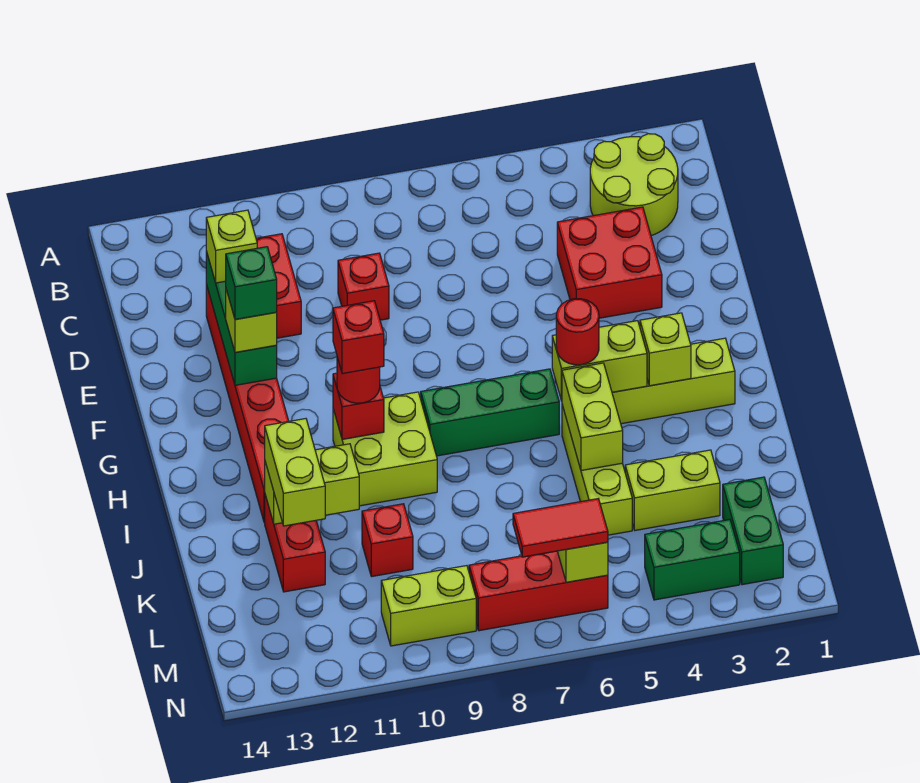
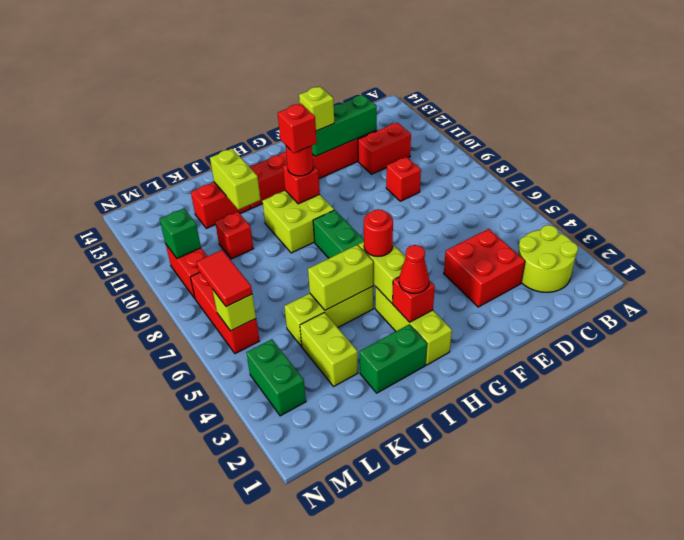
lime brick D12 level 3 -> none
green brick F12 level 4 -> green brick M10 level 2
lime brick H3 level 2 -> red brick H3 level 2
none -> red cone H3 level 3
lime brick J12:K12 level 3 -> none
green brick L2:M2 level 1 -> green brick I2:J2 level 1
lime brick M9:M10 level 1 -> red brick M9:M10 level 1

